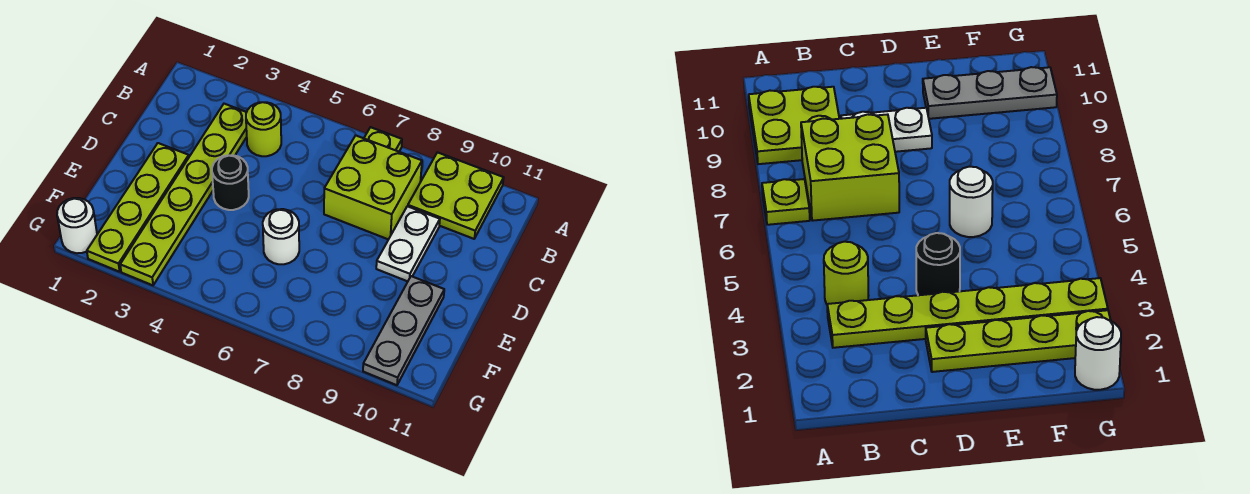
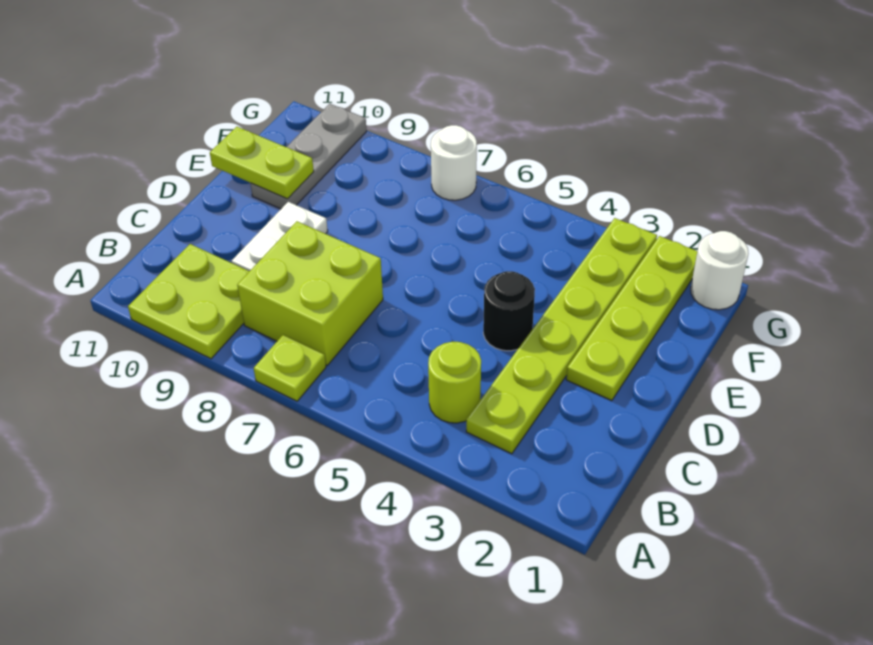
white round brick E6 level 1 -> white round brick G7 level 1
none -> lime plate E10:E11 level 2

